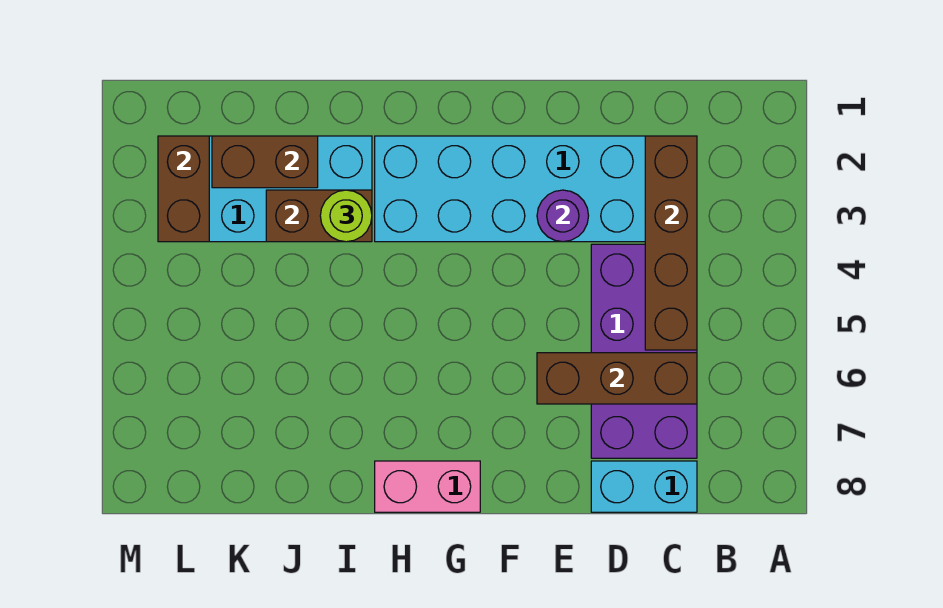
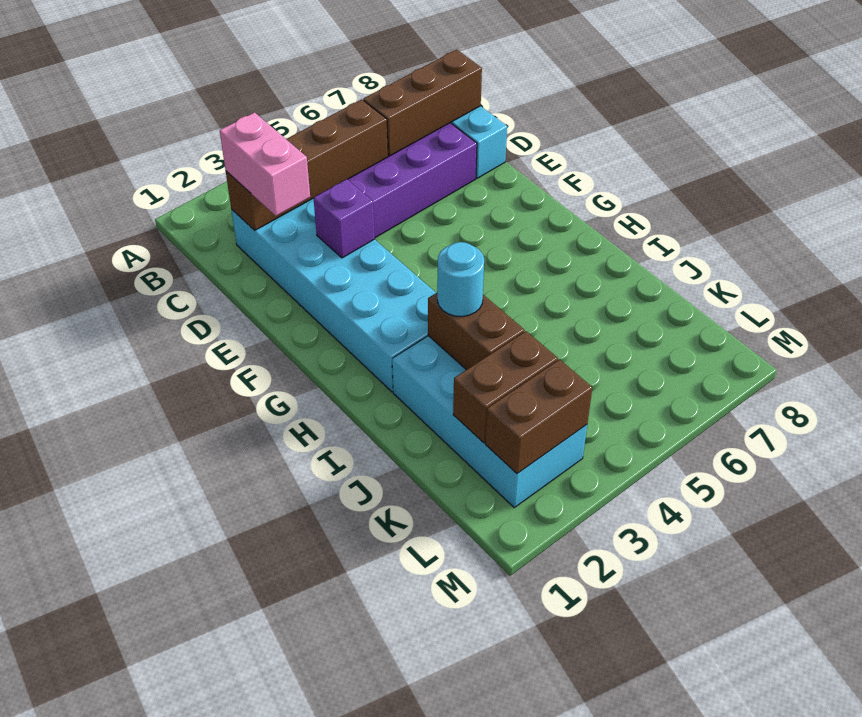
brown brick C6:E6 level 2 -> brown brick C6:C8 level 2
purple round brick E3 level 2 -> purple brick E3 level 2
pink brick G8:H8 level 1 -> pink brick C2:D2 level 3
lime round brick I3 level 3 -> cyan round brick I3 level 3
brown brick J2:K2 level 2 -> brown brick K2:K3 level 2

